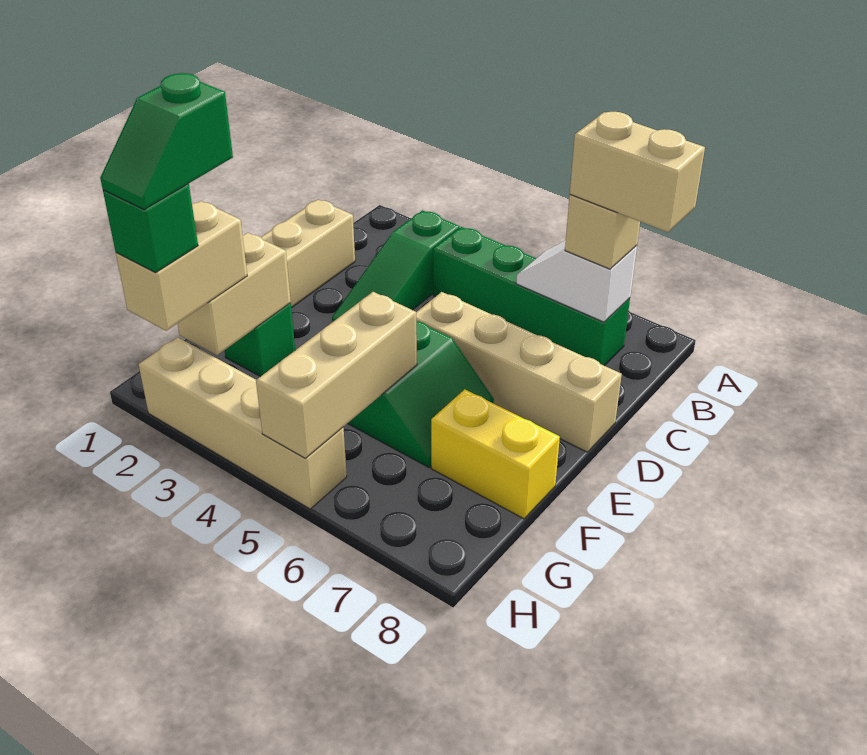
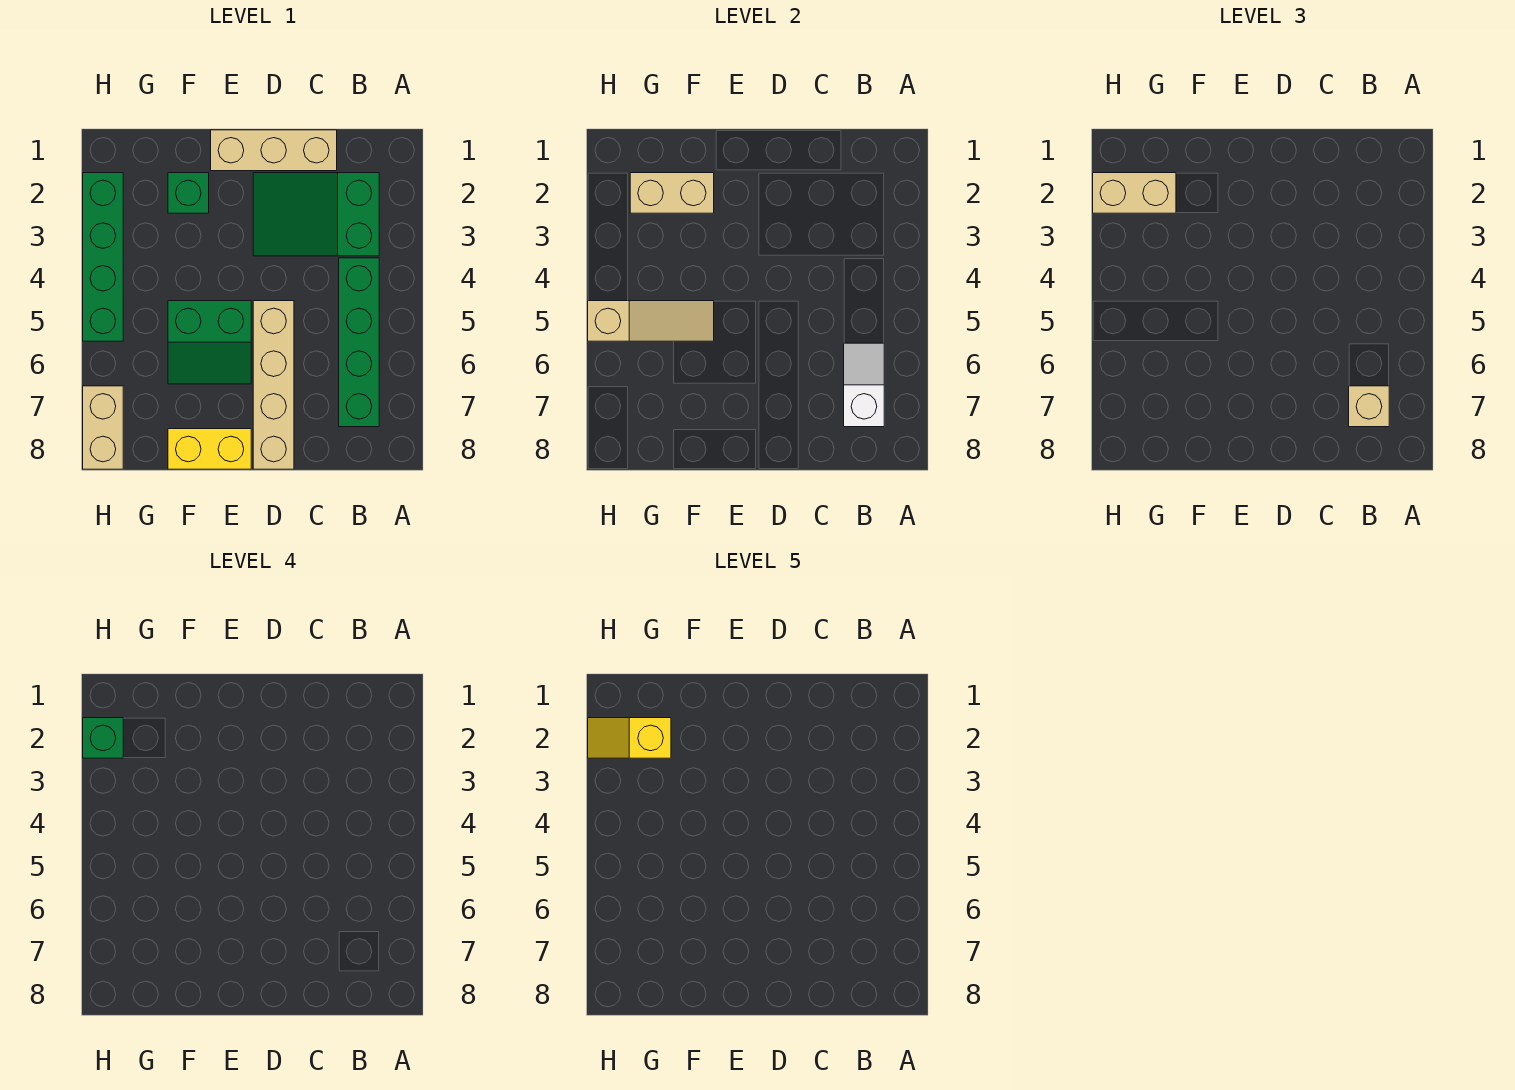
green slope B3:D3 level 1 top B -> green slope B2:D3 level 1 top B
tan brick B7:B8 level 4 -> tan brick H7:H8 level 1
tan brick F5:H5 level 2 -> tan slope F5:H5 level 2 top H
yellow brick F7:F8 level 1 -> yellow brick E8:F8 level 1
green slope G2:H2 level 5 top G -> yellow slope G2:H2 level 5 top G
tan brick H2:H5 level 1 -> green brick H2:H5 level 1

